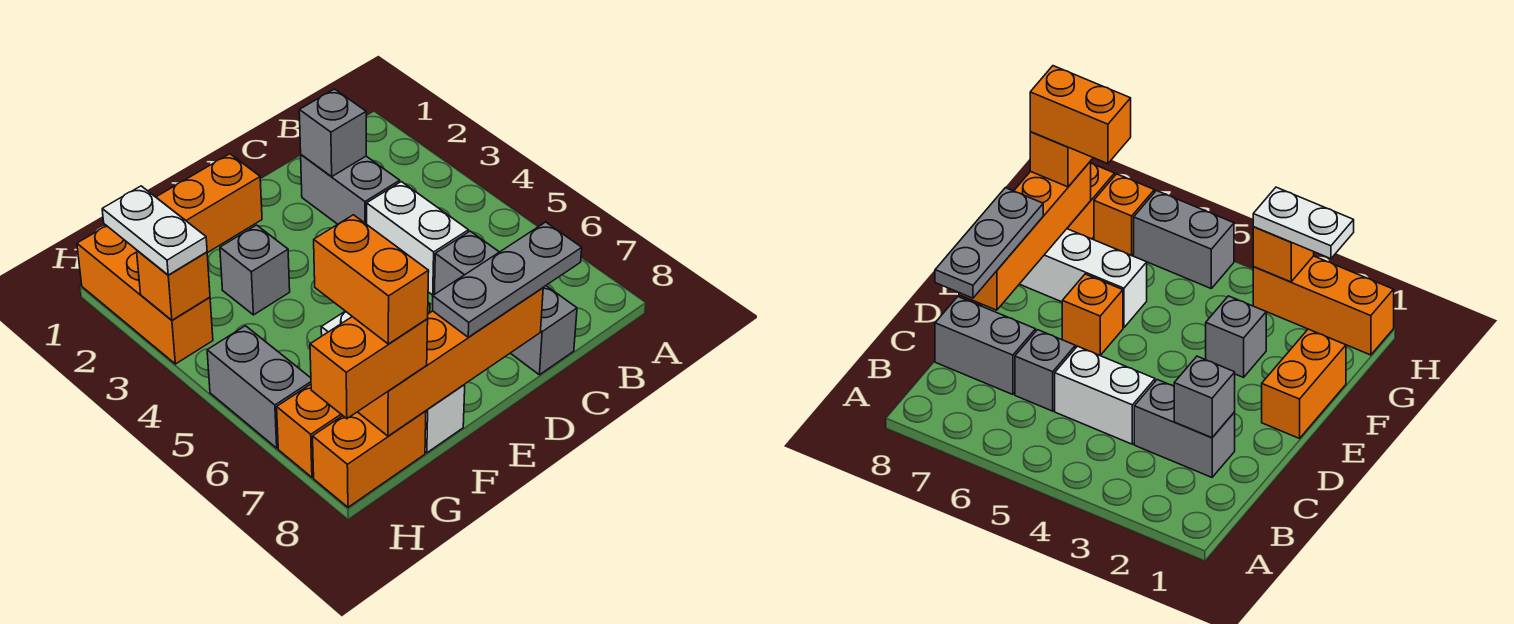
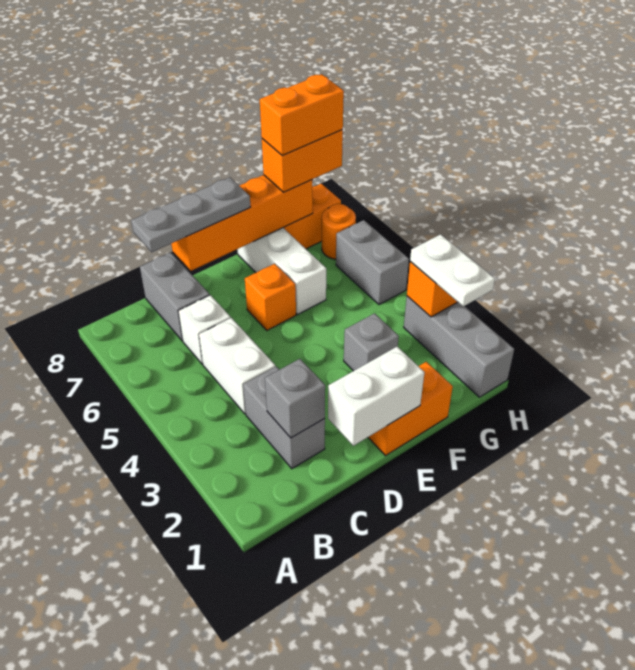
grey brick C6 level 1 -> white brick C6 level 1
none -> white brick D1:E1 level 2
orange brick G7:G8 level 4 -> orange brick G8:H8 level 4
orange brick H1:H3 level 1 -> grey brick H1:H3 level 1
orange brick H7 level 1 -> orange round brick H7 level 1

